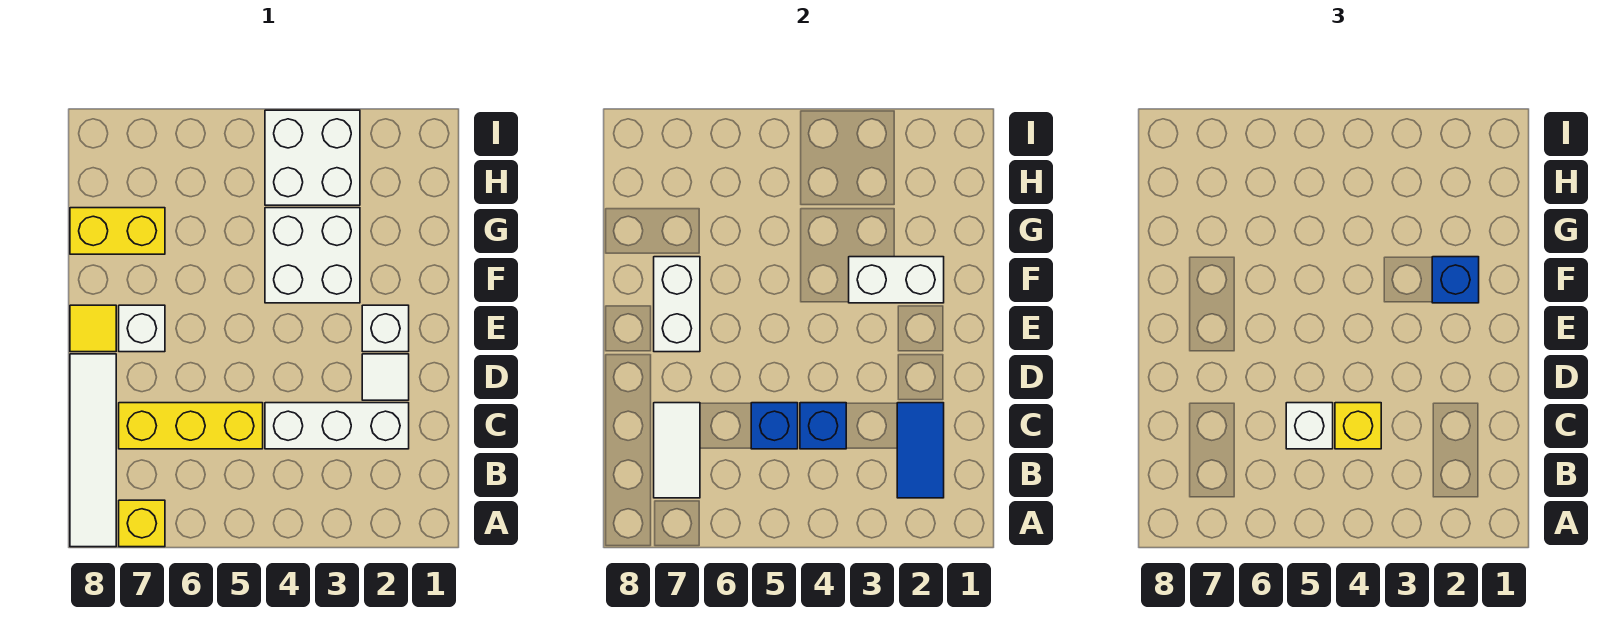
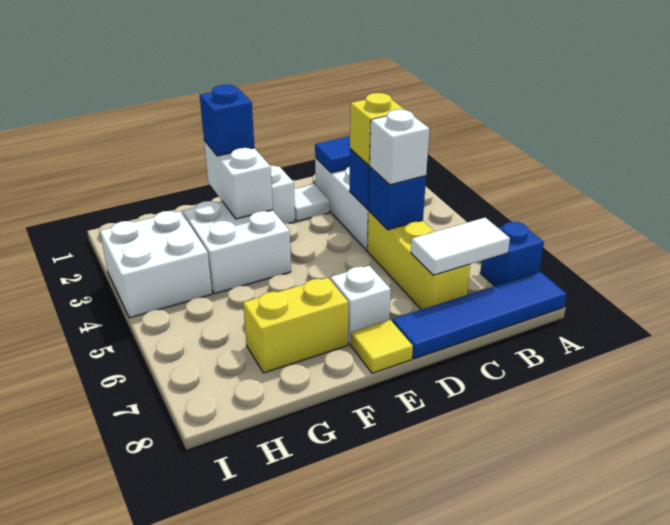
yellow brick A7 level 1 -> blue brick A7 level 1
white tile A8:D8 level 1 -> blue tile A8:D8 level 1
white brick E7:F7 level 2 -> none
yellow brick G7:G8 level 1 -> yellow brick F7:G7 level 1

